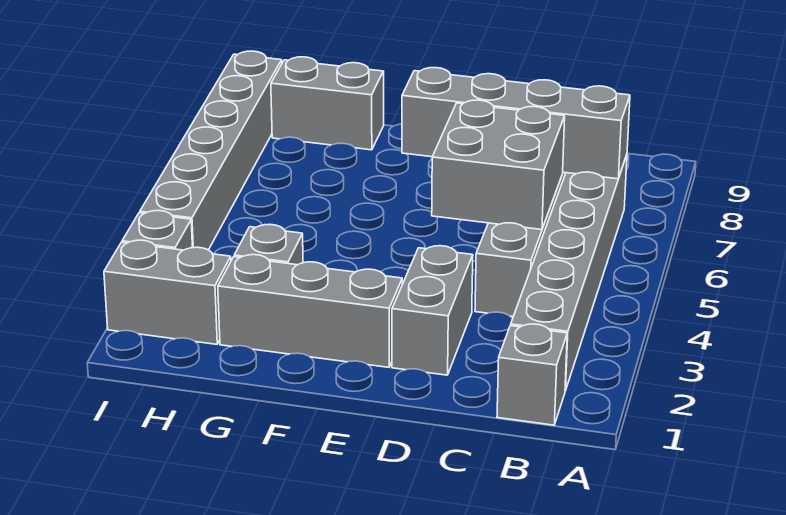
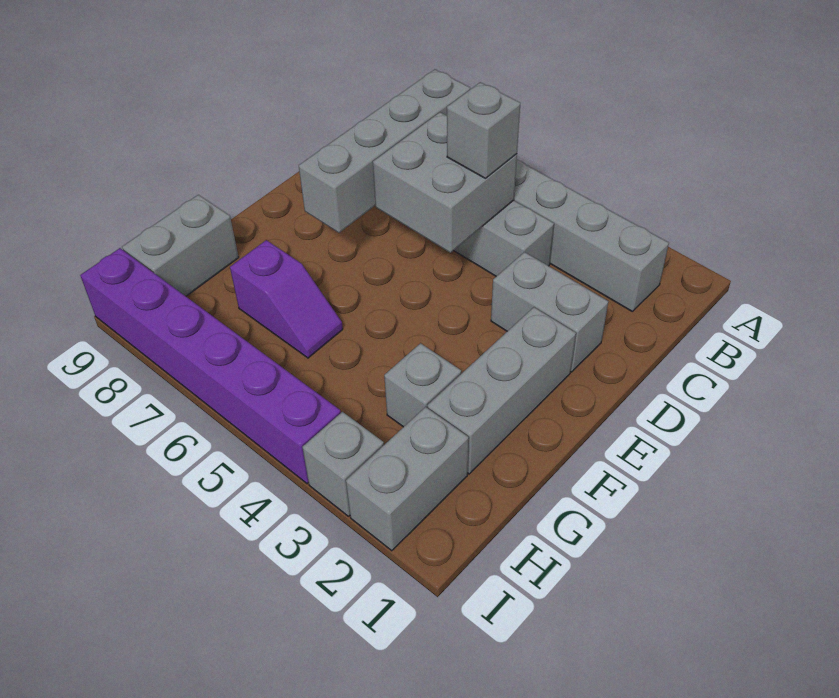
grey brick B1 level 1 -> grey brick C5 level 3
none -> purple slope G6:G7 level 1 top 7
grey brick I4:I9 level 1 -> purple brick I4:I9 level 1

